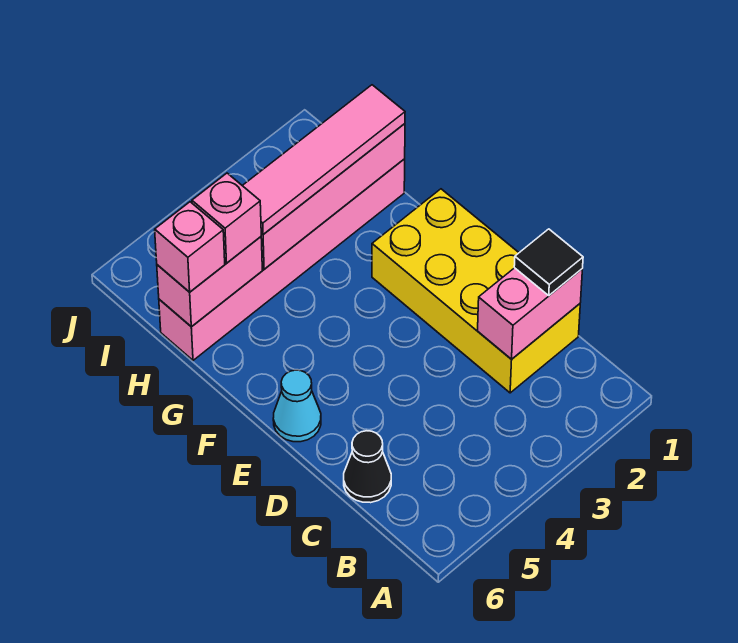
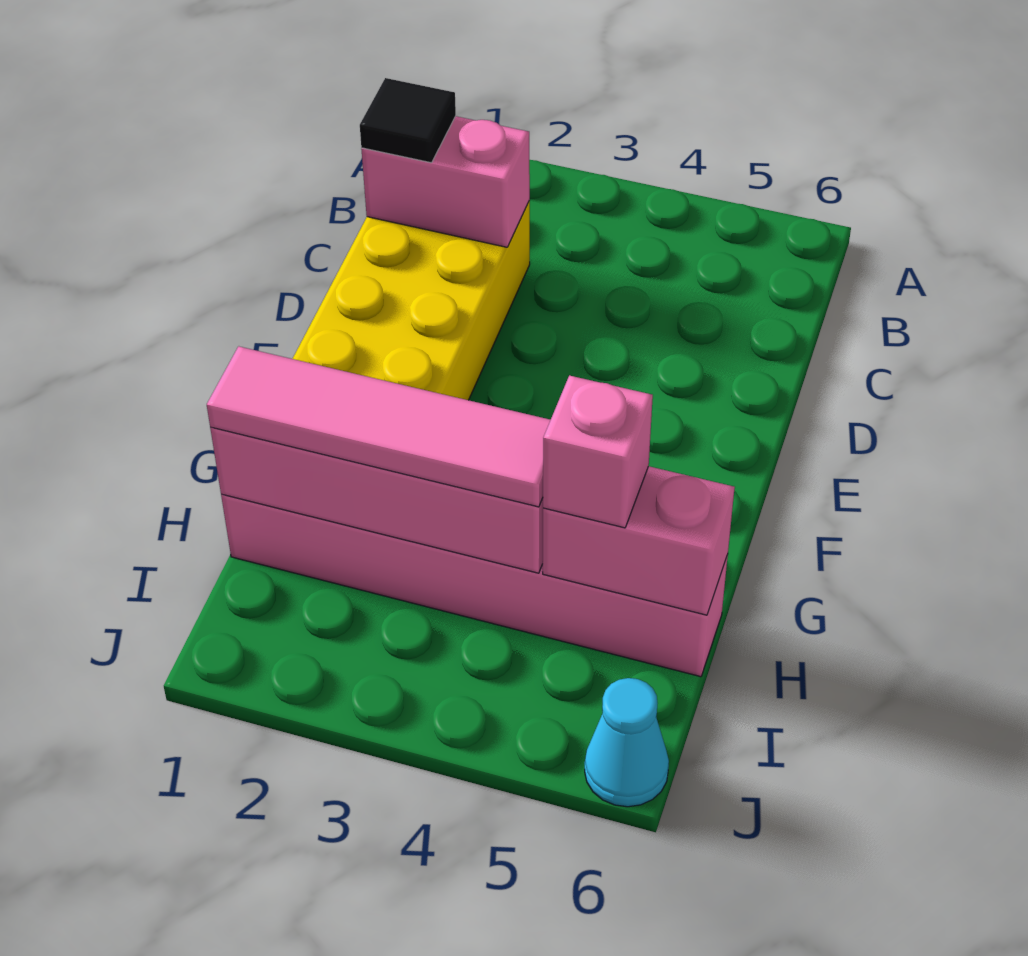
black cone C6 level 1 -> none
cyan cone E6 level 1 -> cyan cone J6 level 1
pink brick H6 level 3 -> none

